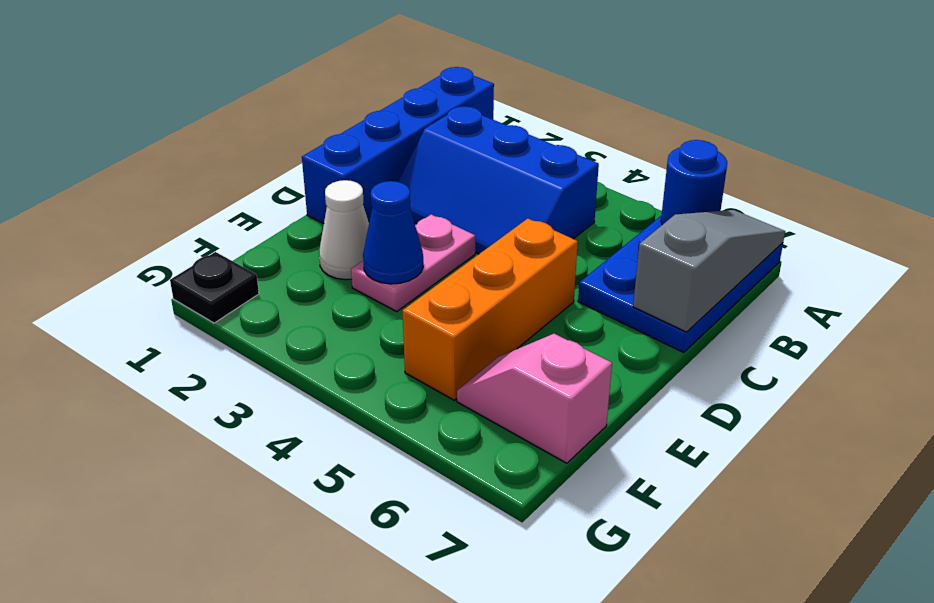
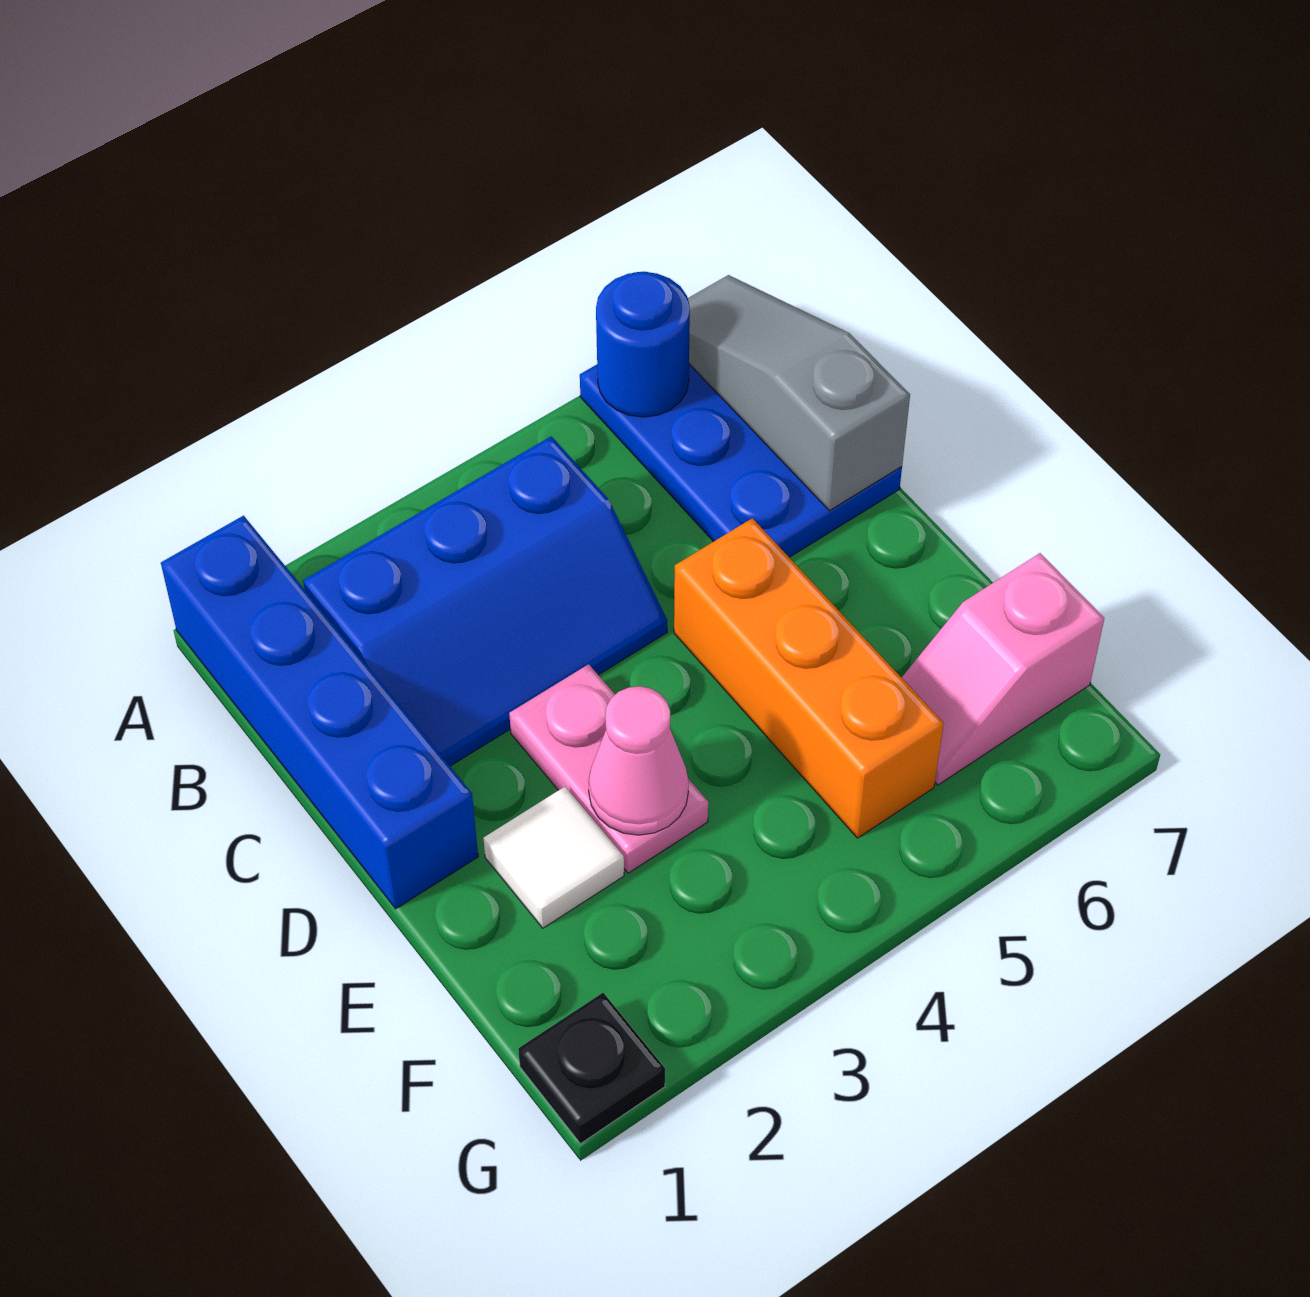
white cone E2 level 1 -> white tile E2 level 1
blue cone E3 level 2 -> pink cone E3 level 2

